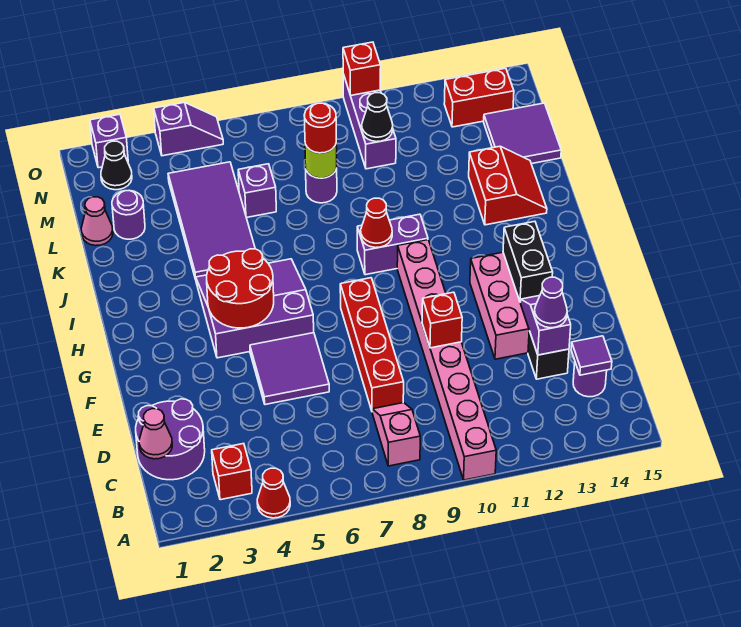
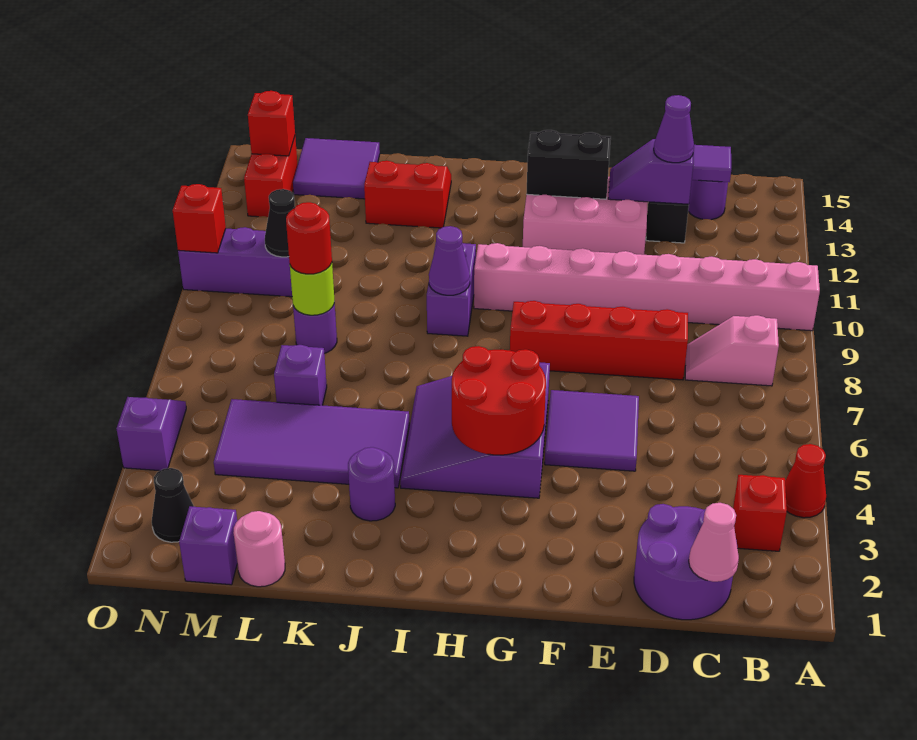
red brick E10 level 2 -> red brick N14 level 2
red cone I9 level 2 -> purple cone I9 level 2
pink cone L1 level 1 -> pink round brick L1 level 1
purple round brick L2 level 1 -> purple round brick J3 level 1
purple brick O2 level 1 -> purple brick M1 level 1

